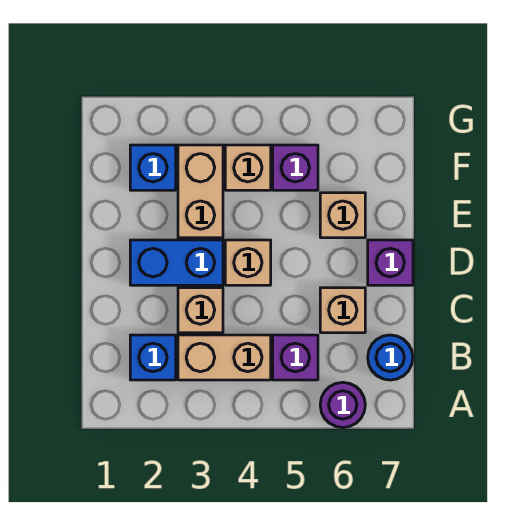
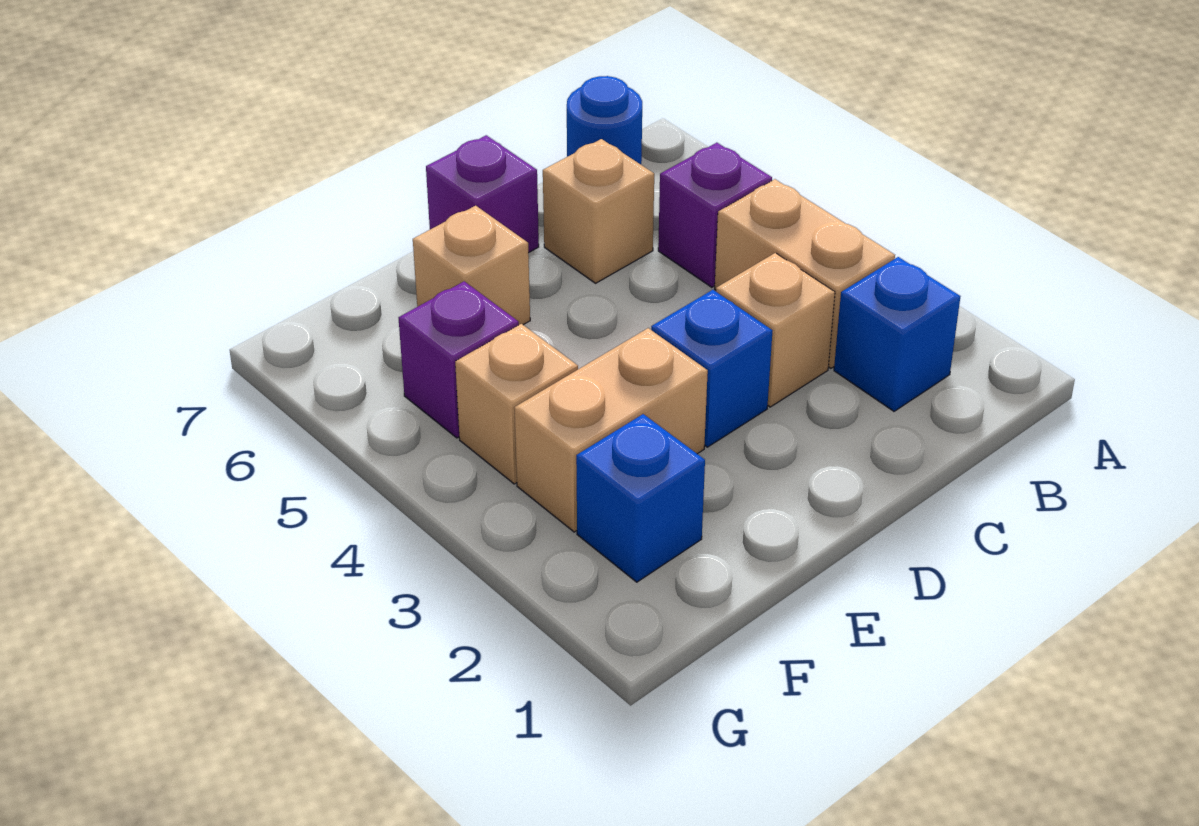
purple round brick A6 level 1 -> none
blue brick D2:D3 level 1 -> blue brick D3 level 1
tan brick D4 level 1 -> none

